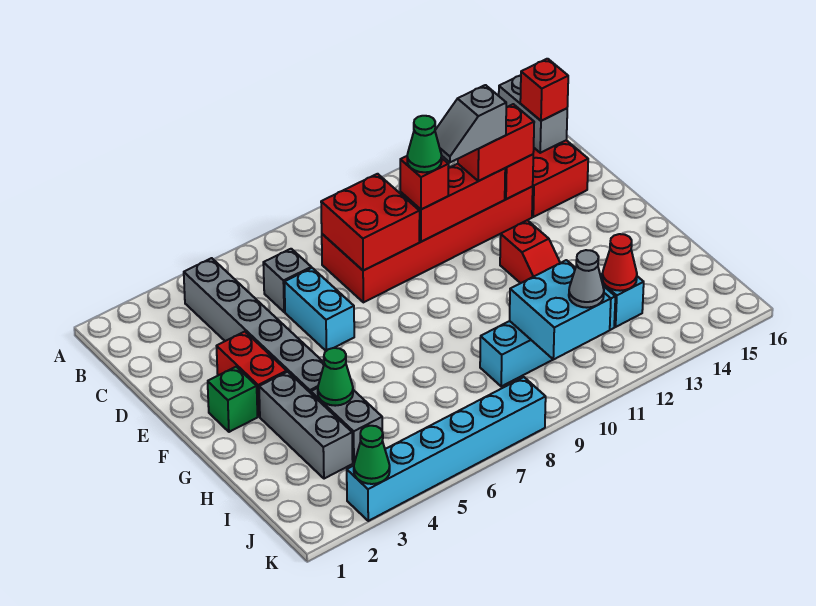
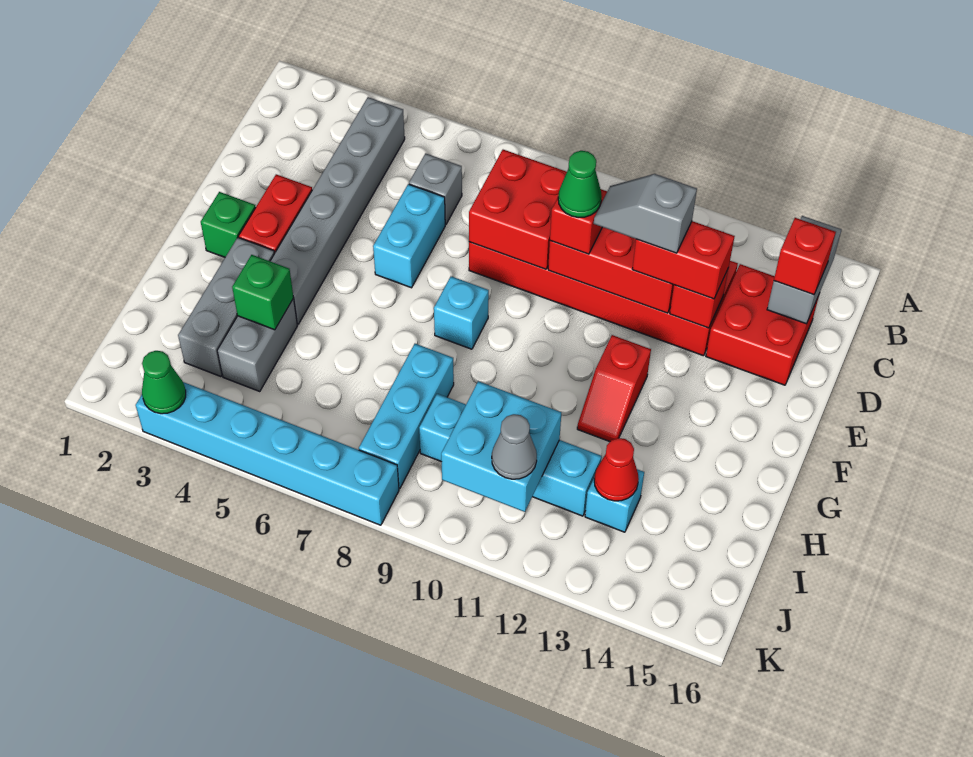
none -> cyan brick F8 level 1
green cone H4 level 2 -> green brick H4 level 2
none -> cyan brick H8:J8 level 1

